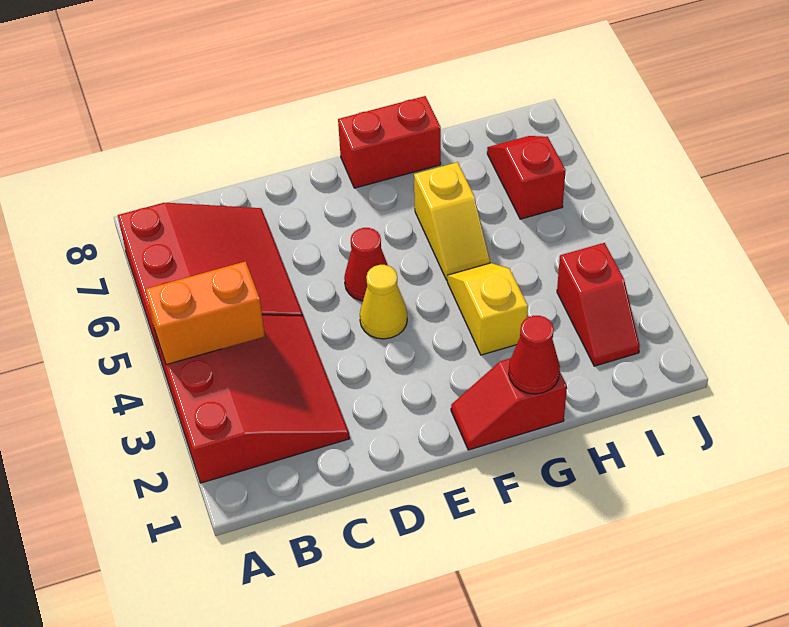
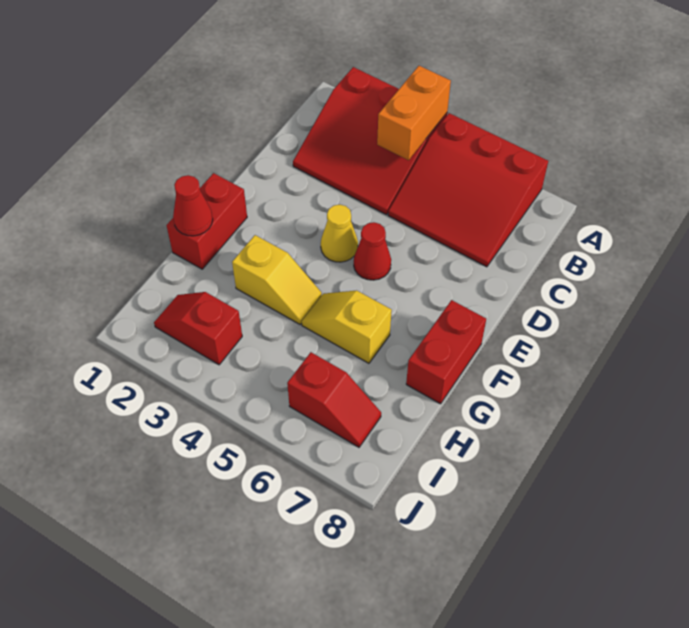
red slope F1:G1 level 1 top G -> red brick F1:G1 level 1

